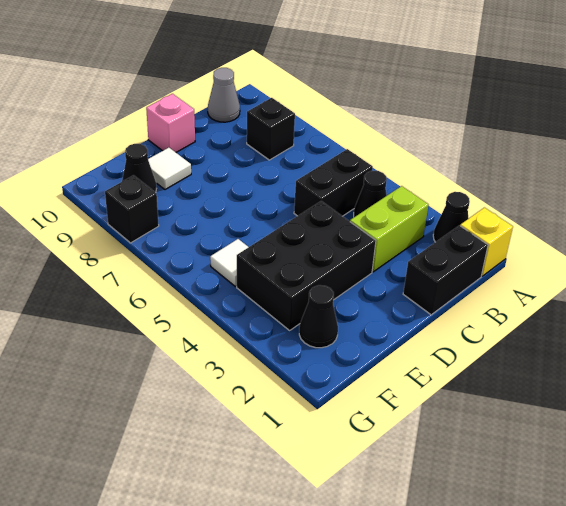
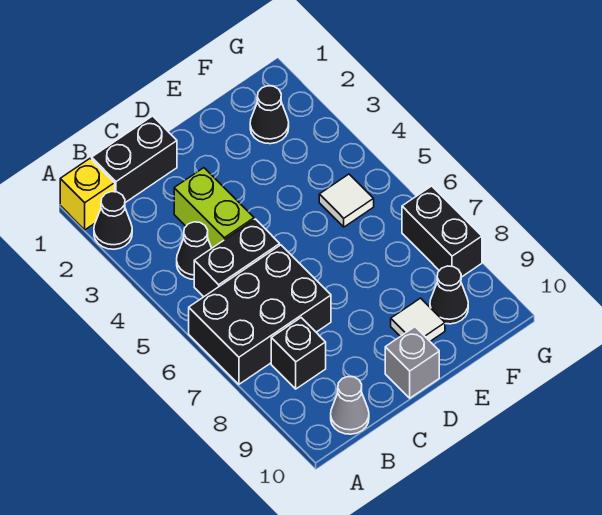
lime brick B3:C3 level 1 -> lime brick C3:C4 level 1
black brick D3:F4 level 1 -> black brick A6:C7 level 1
pink brick D10 level 1 -> grey brick D10 level 1
black brick G8 level 1 -> black brick G7:G8 level 1

